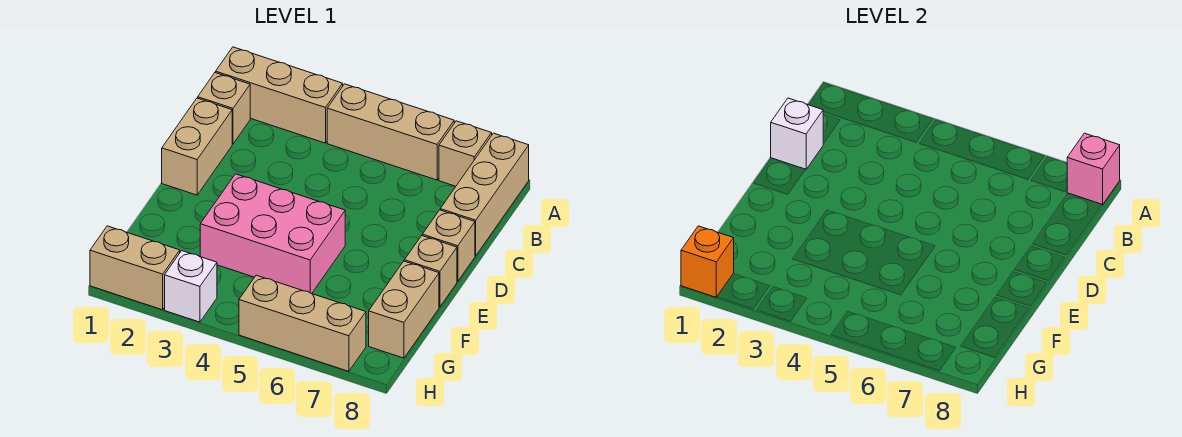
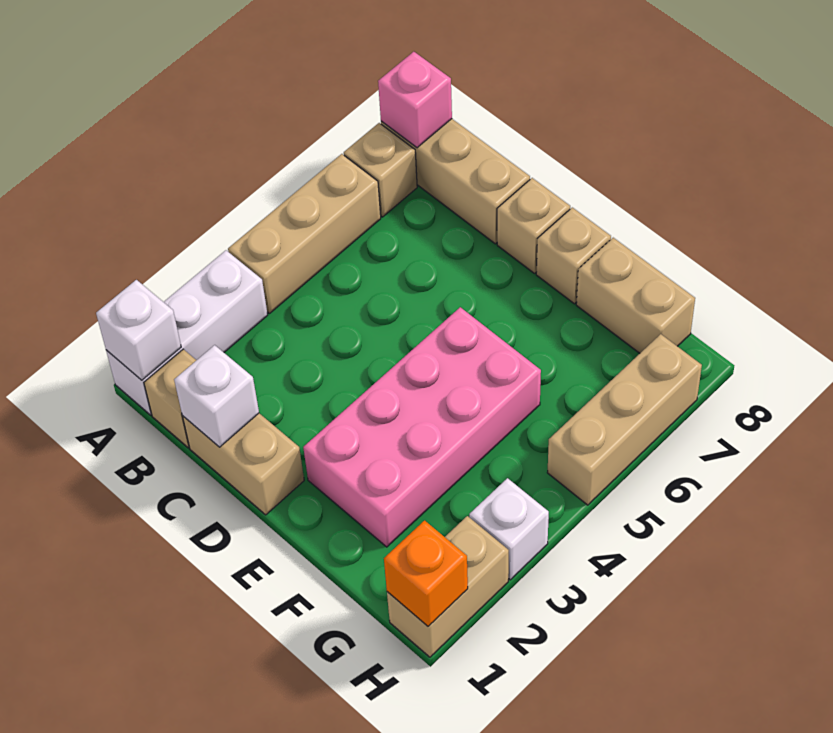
tan brick A1:A3 level 1 -> white brick A1:A3 level 1
none -> white brick A1 level 2
pink brick E3:F5 level 1 -> pink brick E2:F5 level 1

